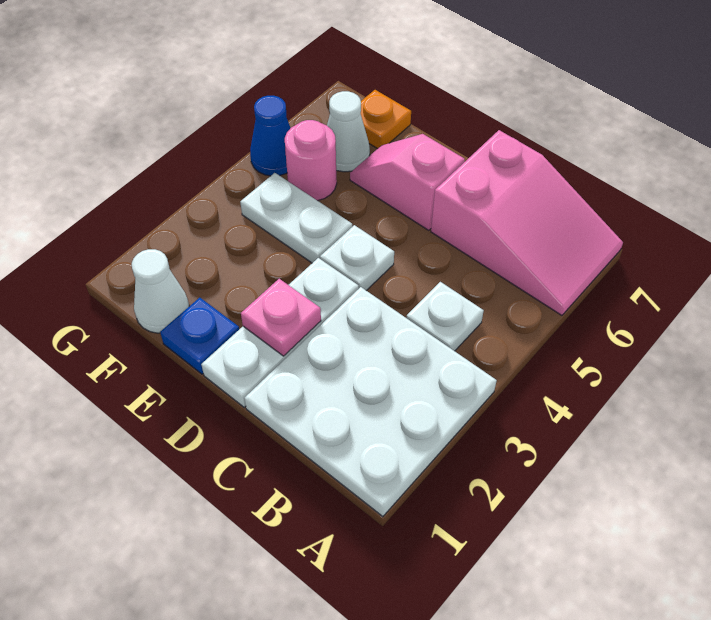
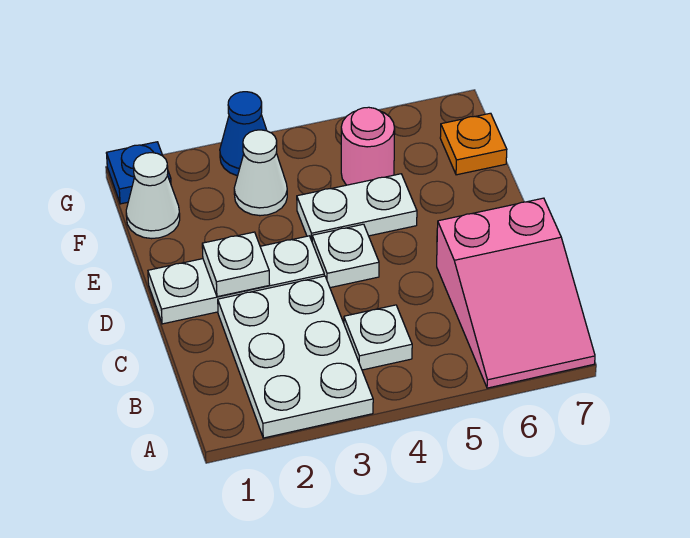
white plate A1:C3 level 1 -> white plate A2:C3 level 1
pink plate D2 level 2 -> white plate D2 level 2
pink slope D6:E6 level 1 top D -> none
blue plate E1 level 1 -> blue plate G1 level 1
white plate E4:F4 level 1 -> white plate E4:E5 level 1
white cone F6 level 1 -> white cone F3 level 1
blue cone G5 level 1 -> blue cone G3 level 1

